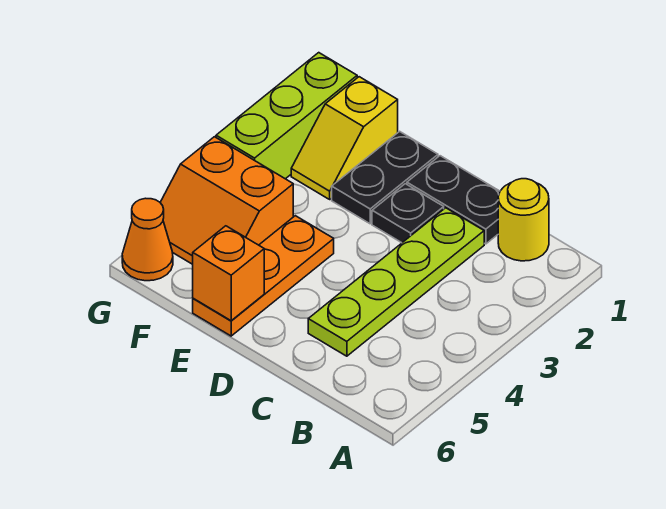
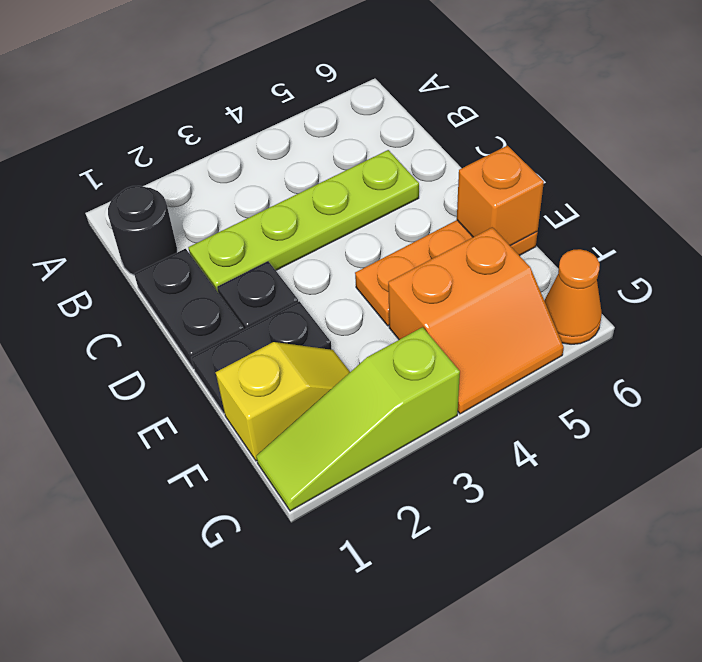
yellow round brick B1 level 1 -> black round brick B1 level 1
orange slope F4:G5 level 1 top 4 -> orange slope F4:G5 level 1 top F
lime brick G1:G3 level 1 -> lime slope G1:G3 level 1 top 3

